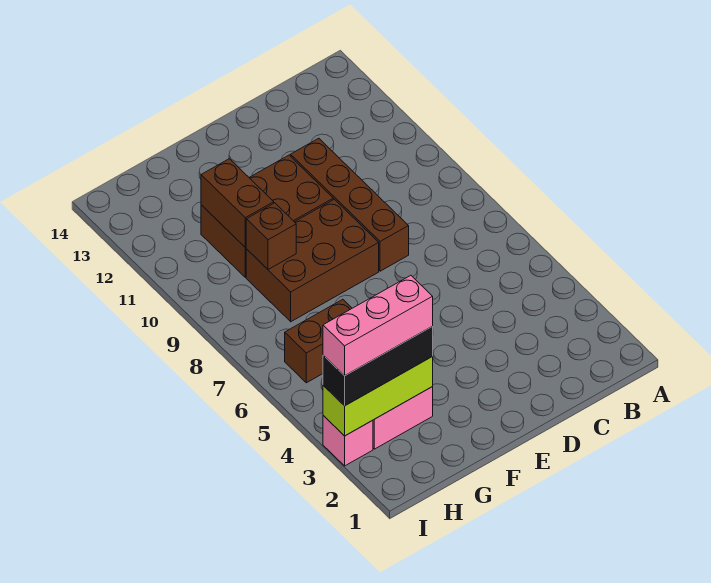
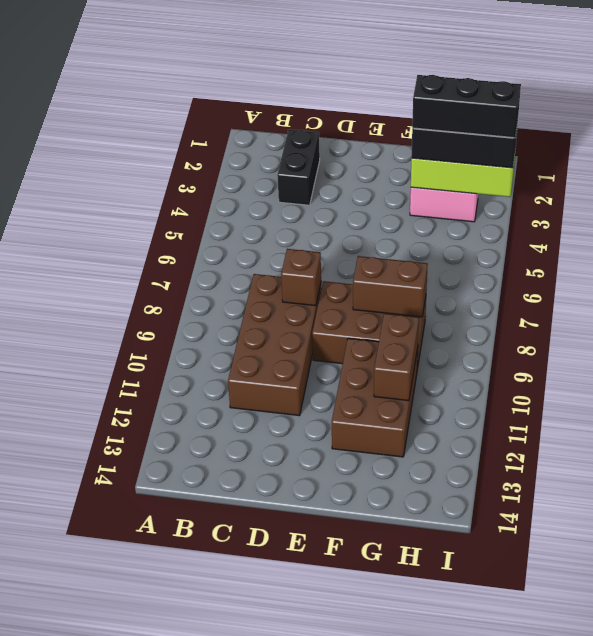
none -> black brick C2:C3 level 1
brown brick D8:D11 level 1 -> brown brick C8:D11 level 1
brown brick E10:G11 level 1 -> brown brick F10:G12 level 1
pink brick G3:I3 level 4 -> black brick G3:I3 level 4
brown brick G6:H6 level 1 -> brown brick F8:G8 level 2
brown brick G9 level 2 -> brown brick D8 level 2
pink brick I3 level 1 -> none

